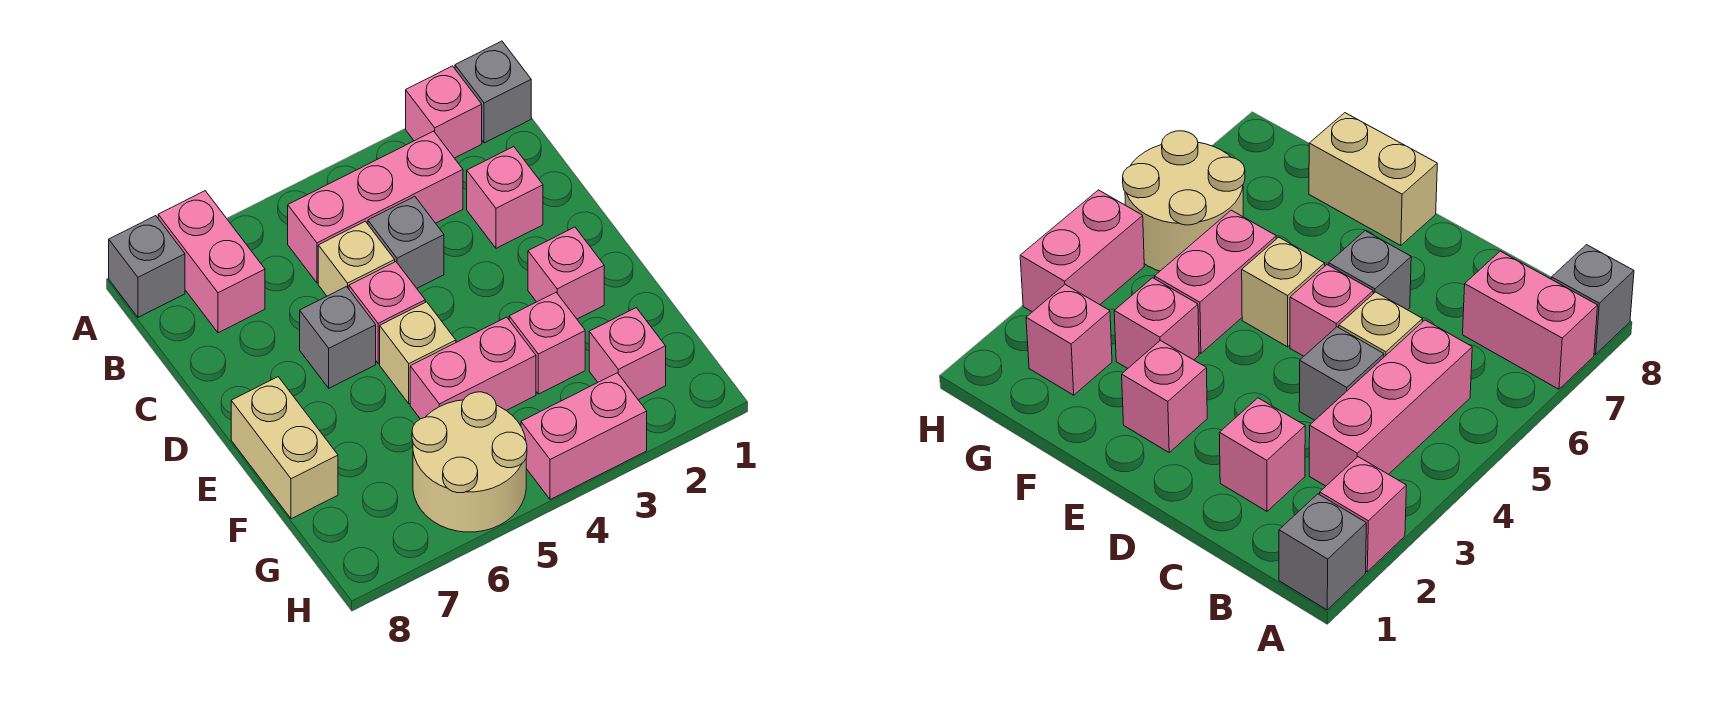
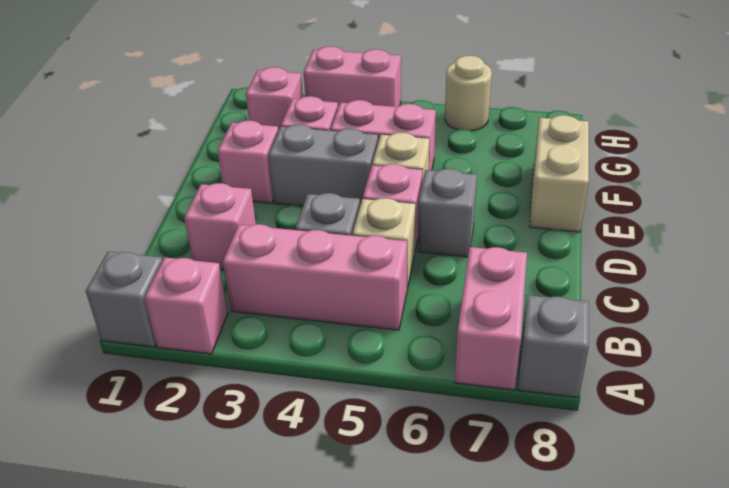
none -> grey brick E3:E4 level 1
tan round brick G5:H6 level 1 -> tan round brick H6 level 1

